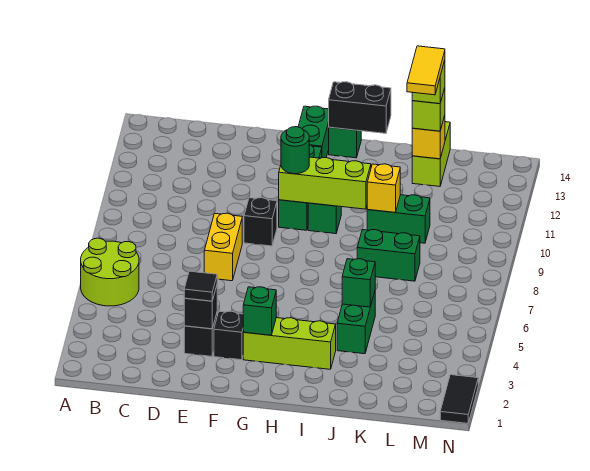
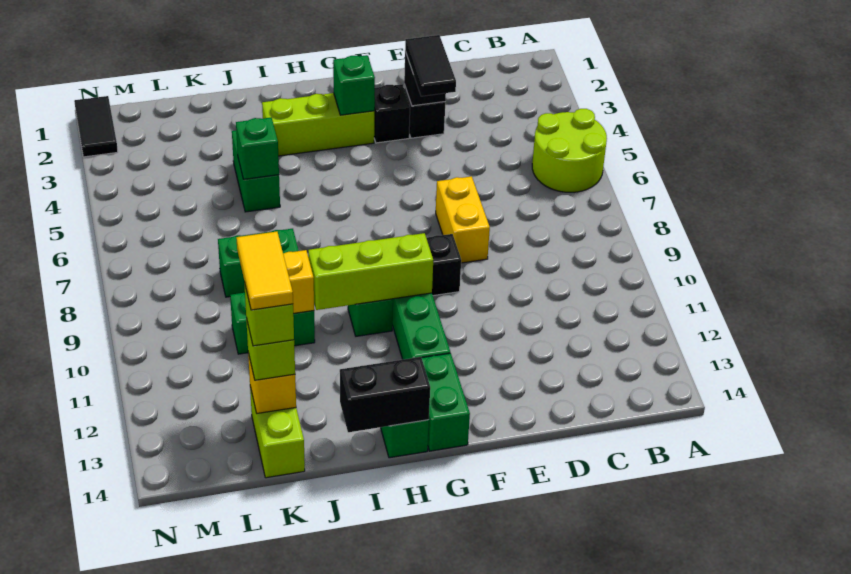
black tile E3 level 3 -> black tile E3:E4 level 3
green round brick G10 level 3 -> none

